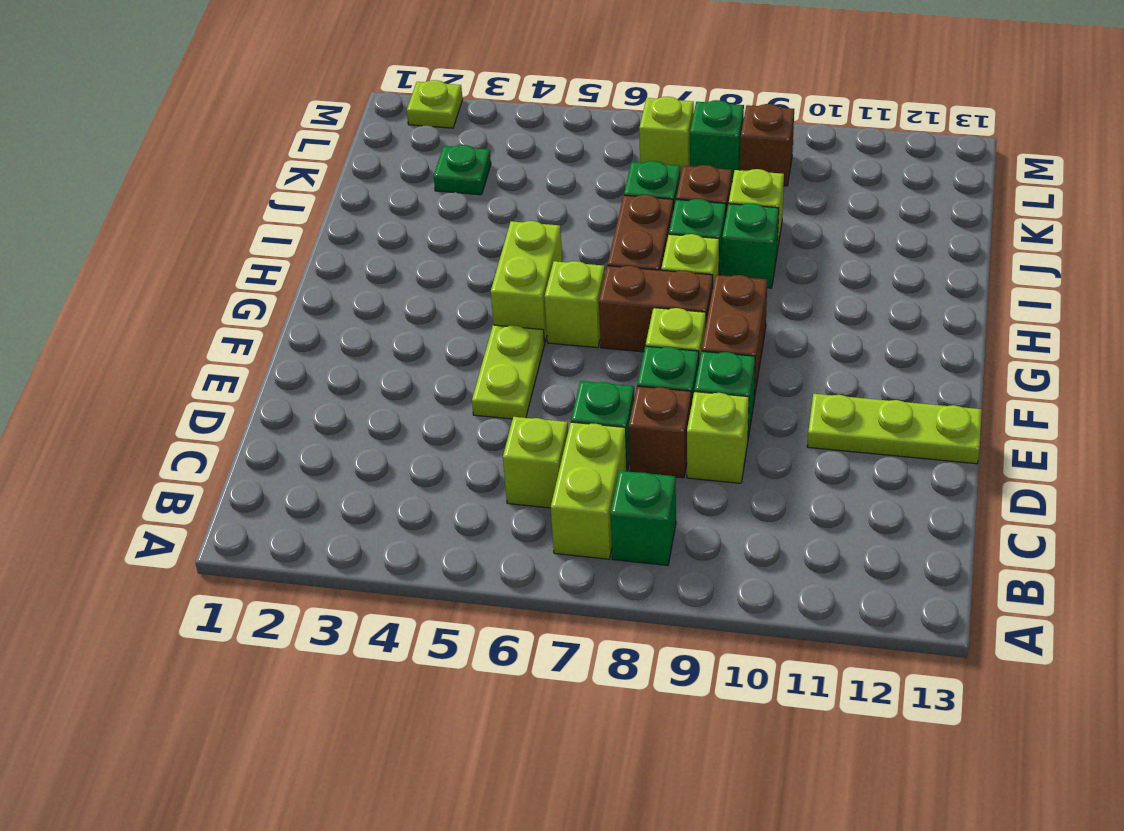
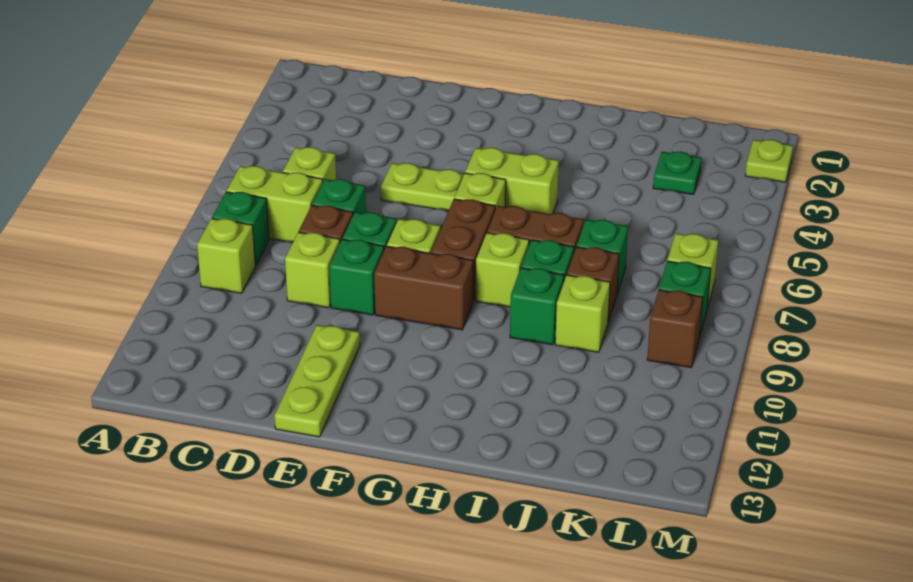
none -> lime brick B9 level 1

